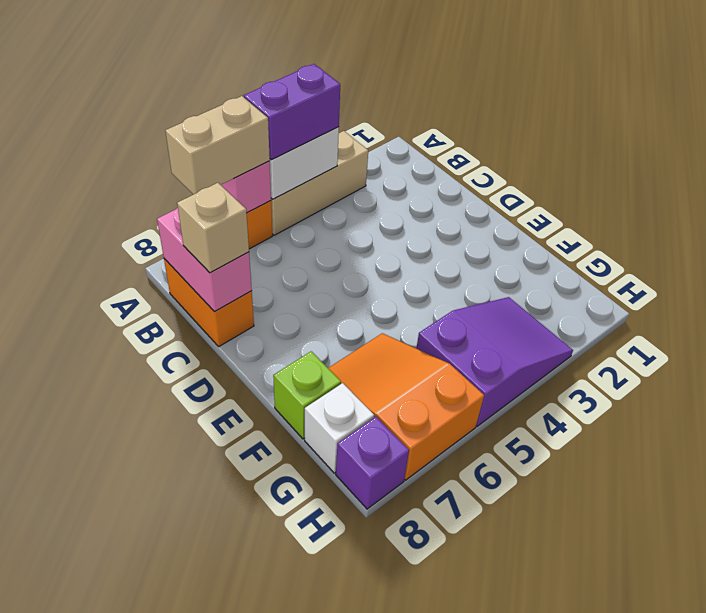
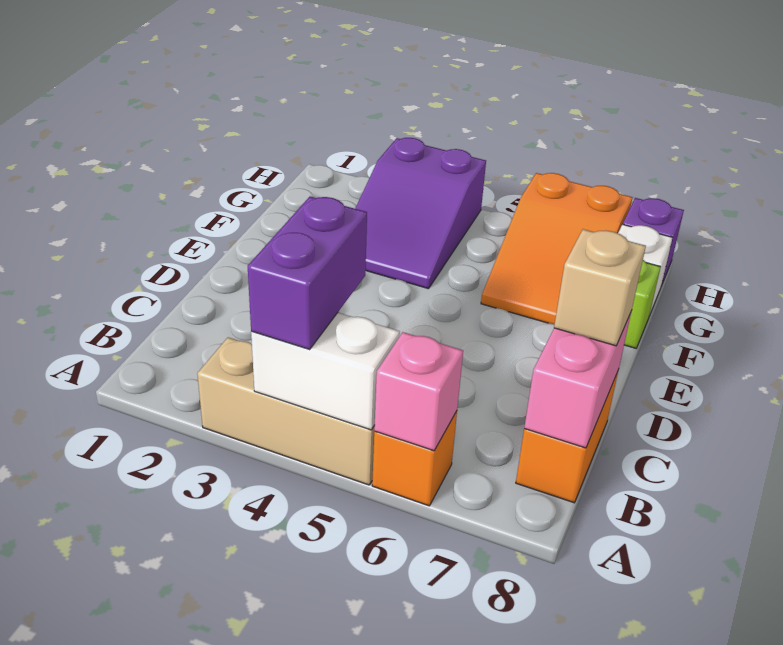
purple brick A4:A5 level 3 -> purple brick A4:B4 level 3
tan brick A6:A7 level 3 -> none
purple slope G3:H5 level 1 top 5 -> purple slope F3:H4 level 1 top H

